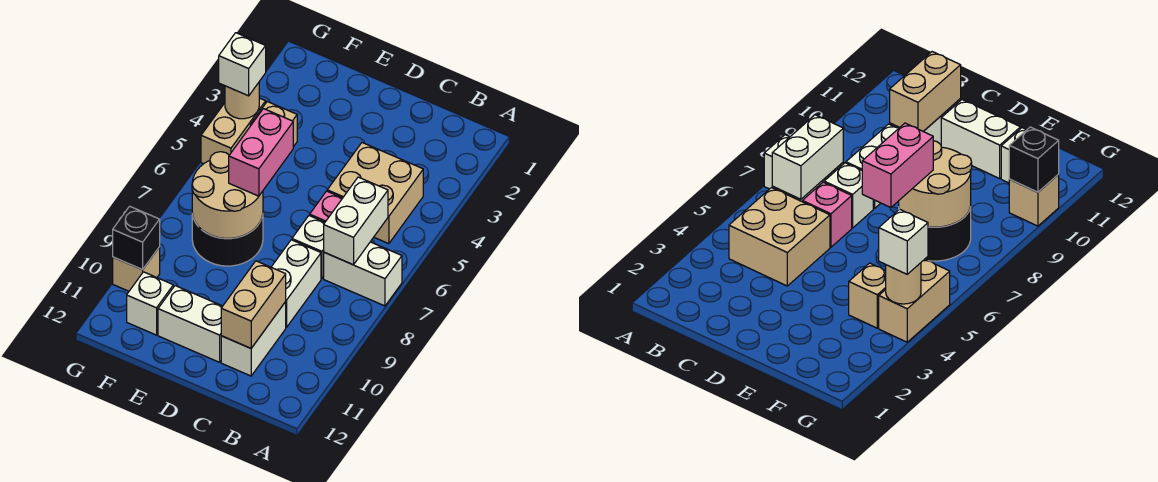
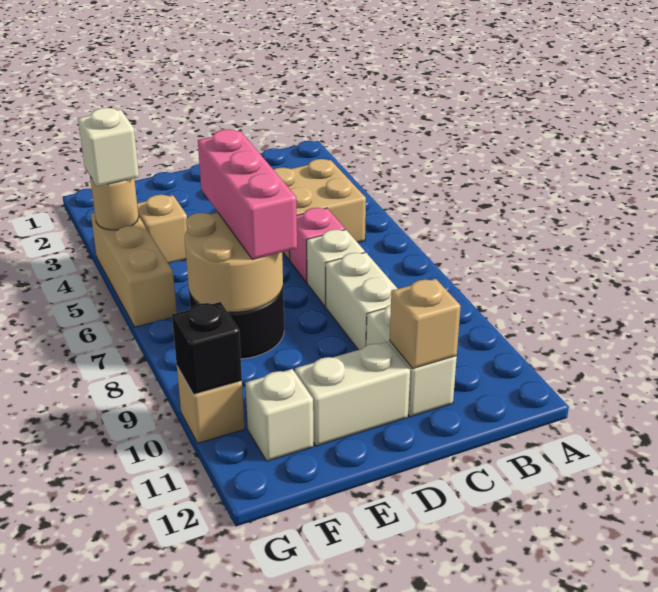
white brick A7:B7 level 1 -> none
white brick B6:B7 level 2 -> none
tan brick C10:C11 level 2 -> tan brick C11 level 2
pink brick E6:E7 level 3 -> pink brick E6:E8 level 3
tan brick G4:G5 level 1 -> tan brick G4:G6 level 1

